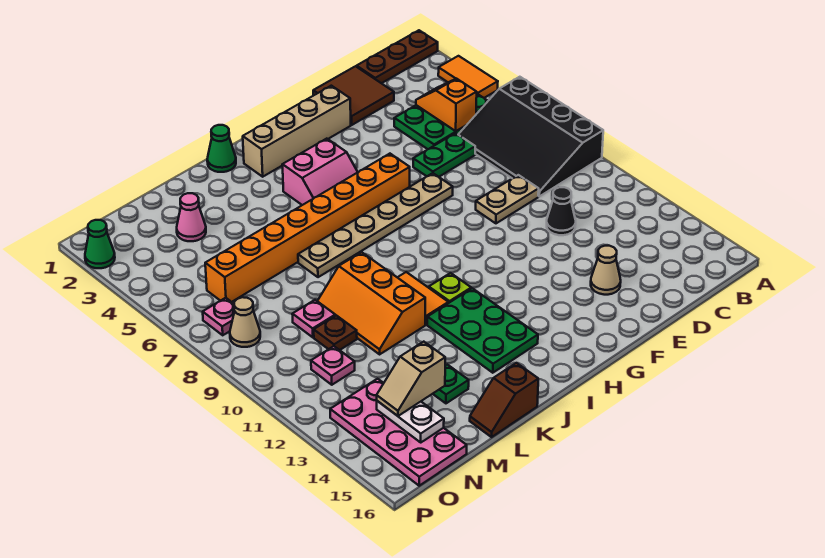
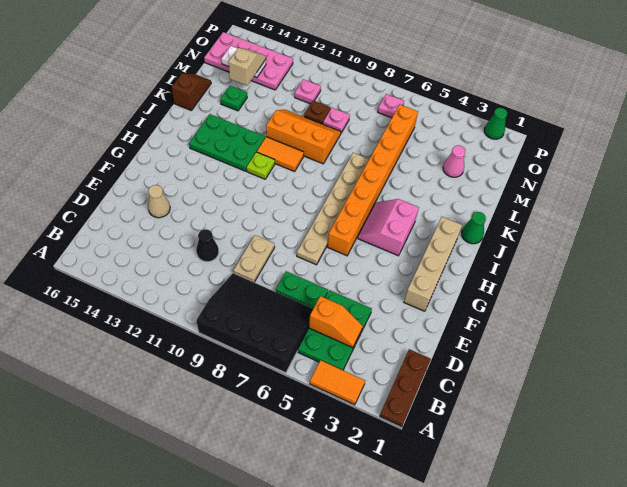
brown tile D1:E2 level 1 -> none
green plate D6:E6 level 1 -> green plate D6:D7 level 1
tan cone O8 level 1 -> none

